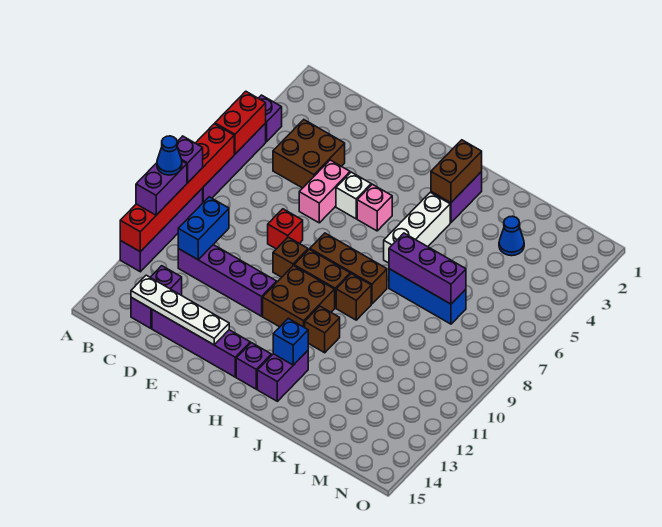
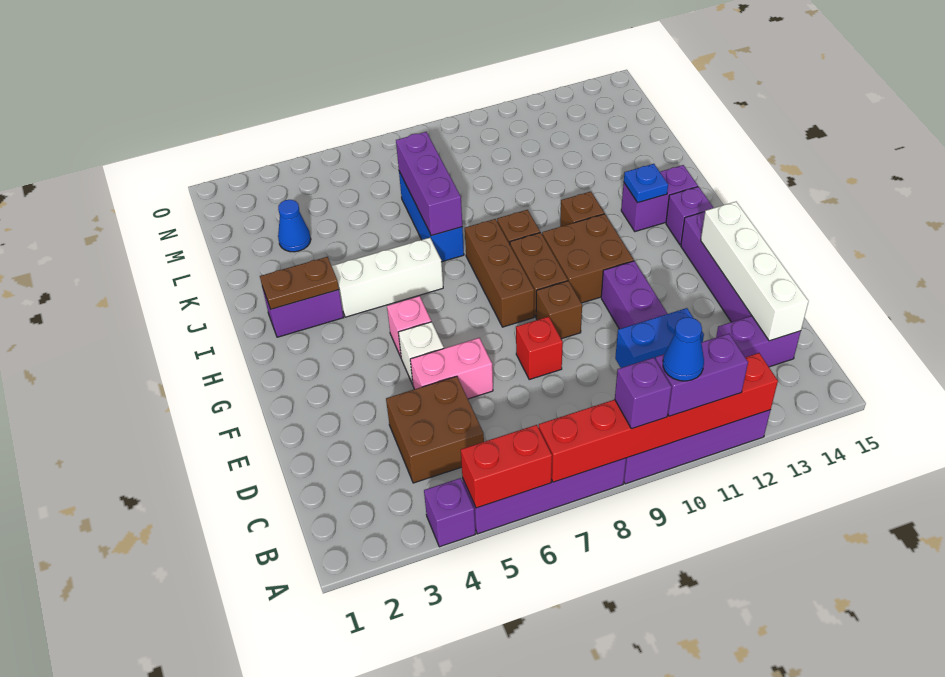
white plate C14:F14 level 2 -> white brick C14:F14 level 2
brown brick I2:I3 level 2 -> brown plate I2:I3 level 2
blue brick I13 level 2 -> blue plate I13 level 2

